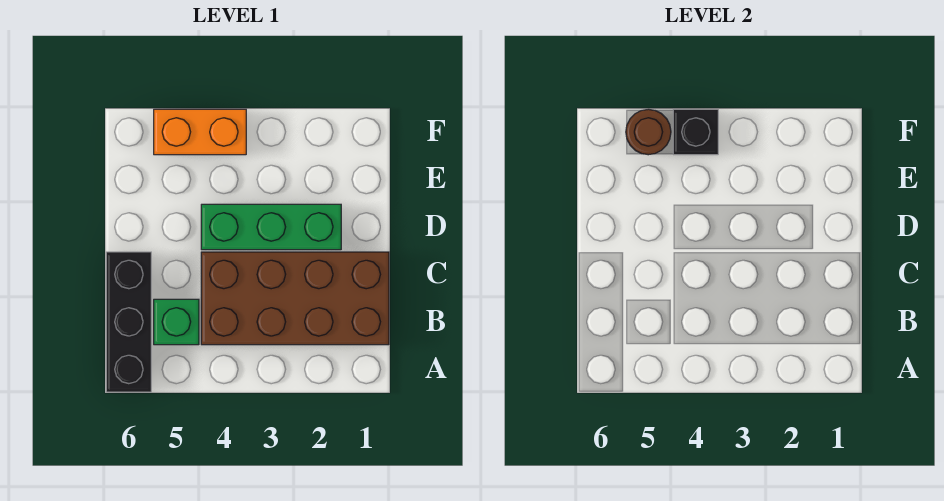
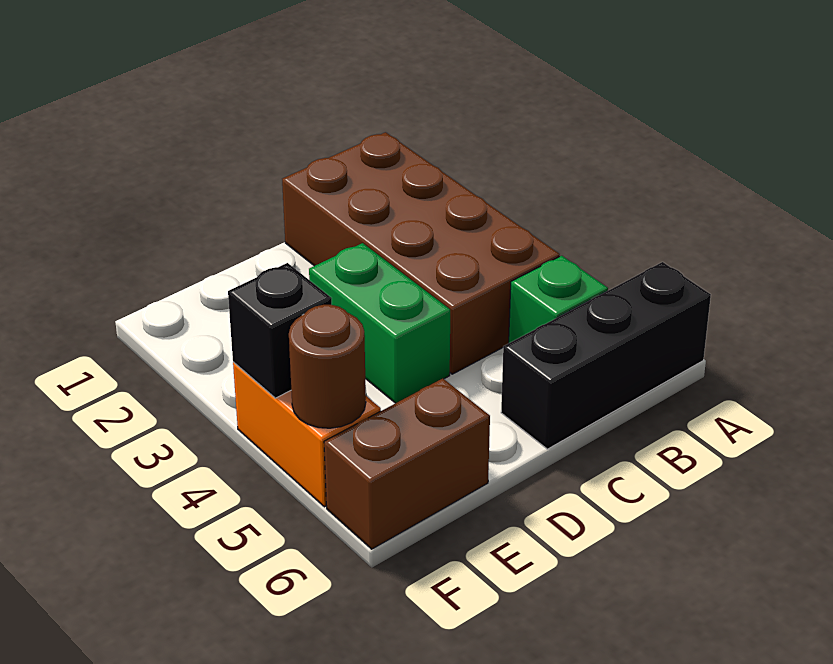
green brick D2:D4 level 1 -> green brick D3:D4 level 1
none -> brown brick E6:F6 level 1

